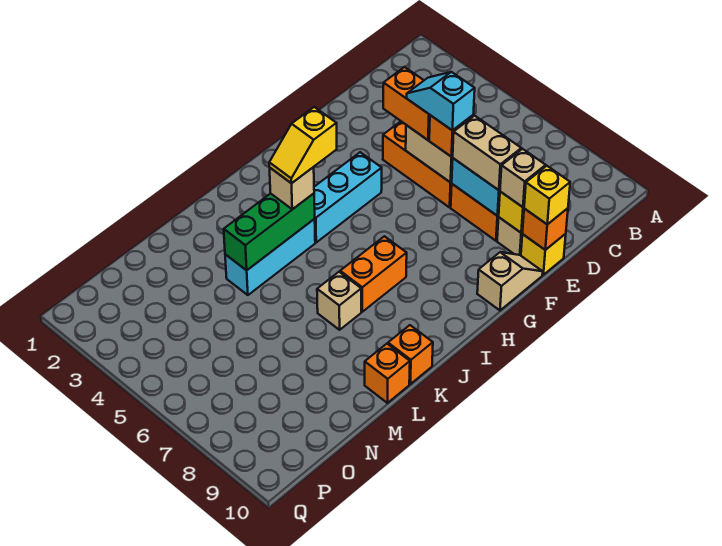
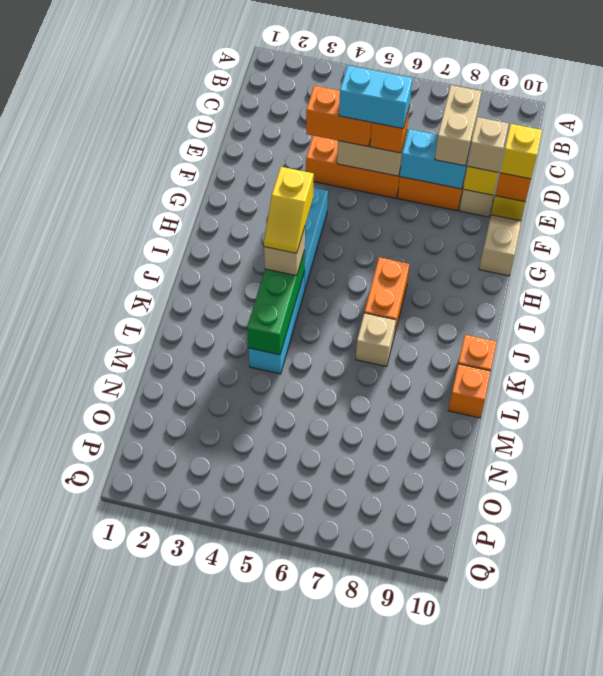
cyan slope E5:E6 level 4 top 6 -> cyan brick E5:E6 level 4
tan brick E7:E8 level 3 -> tan brick D8:E8 level 3

